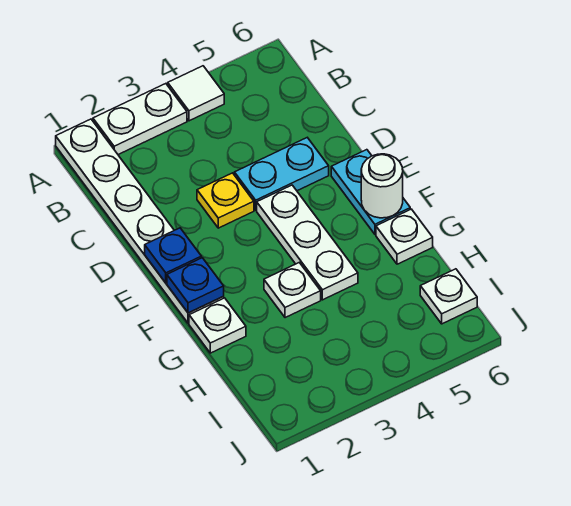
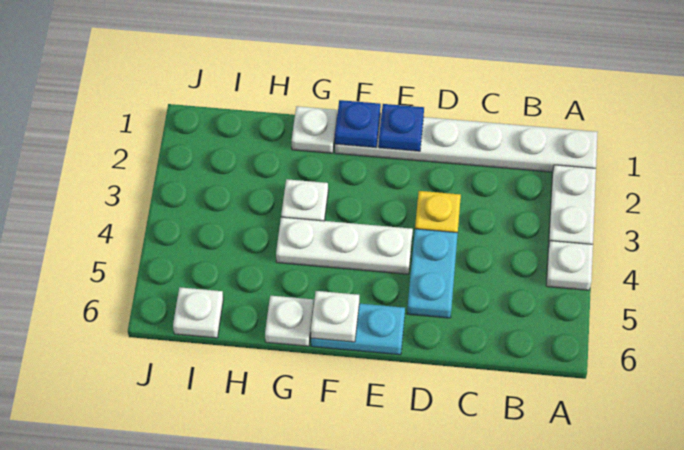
white tile A4 level 1 -> white plate A4 level 1
white round brick F6 level 2 -> white plate F6 level 2

